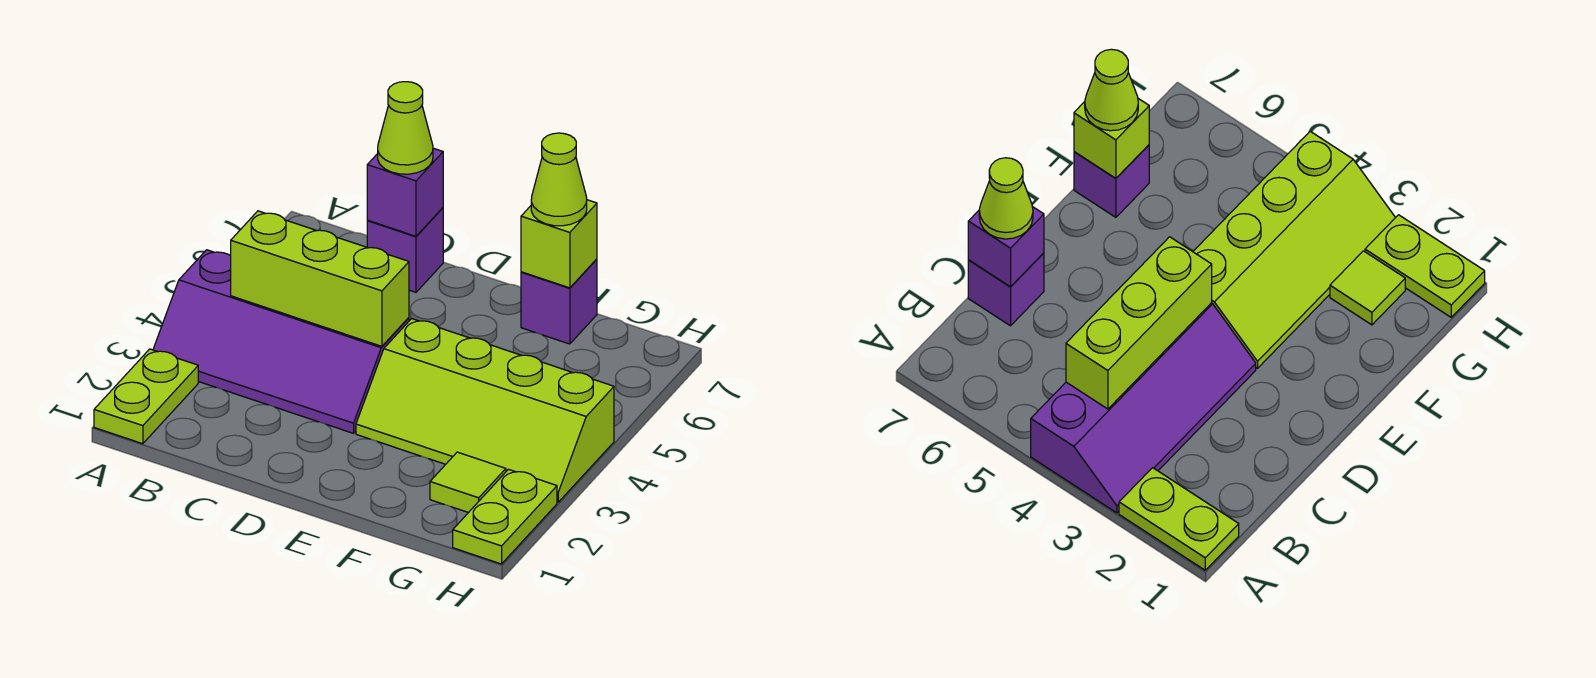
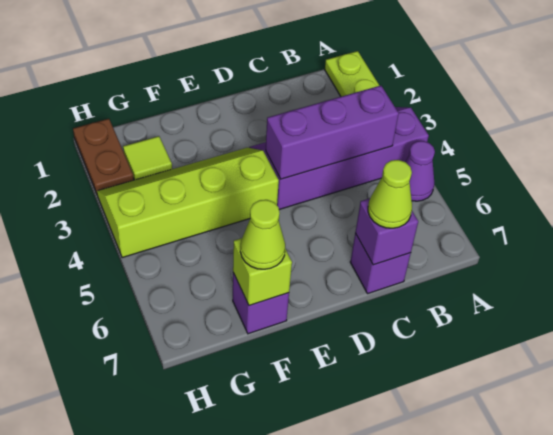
none -> purple cone A5 level 1
lime brick B4:D4 level 2 -> purple brick B4:D4 level 2
lime plate H1:H2 level 1 -> brown plate H1:H2 level 1

